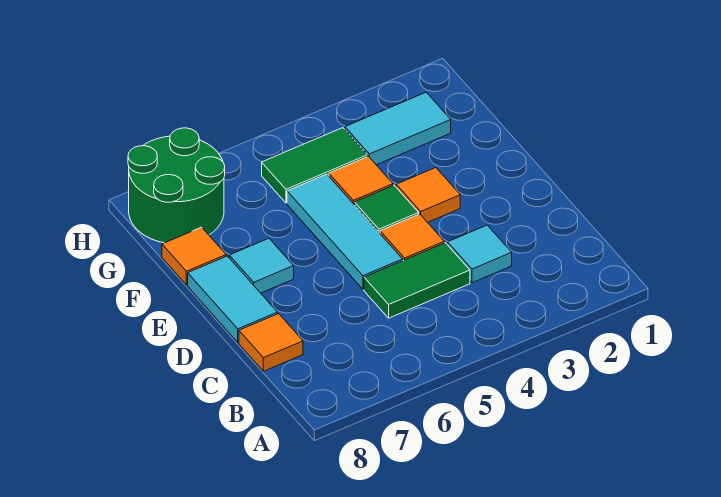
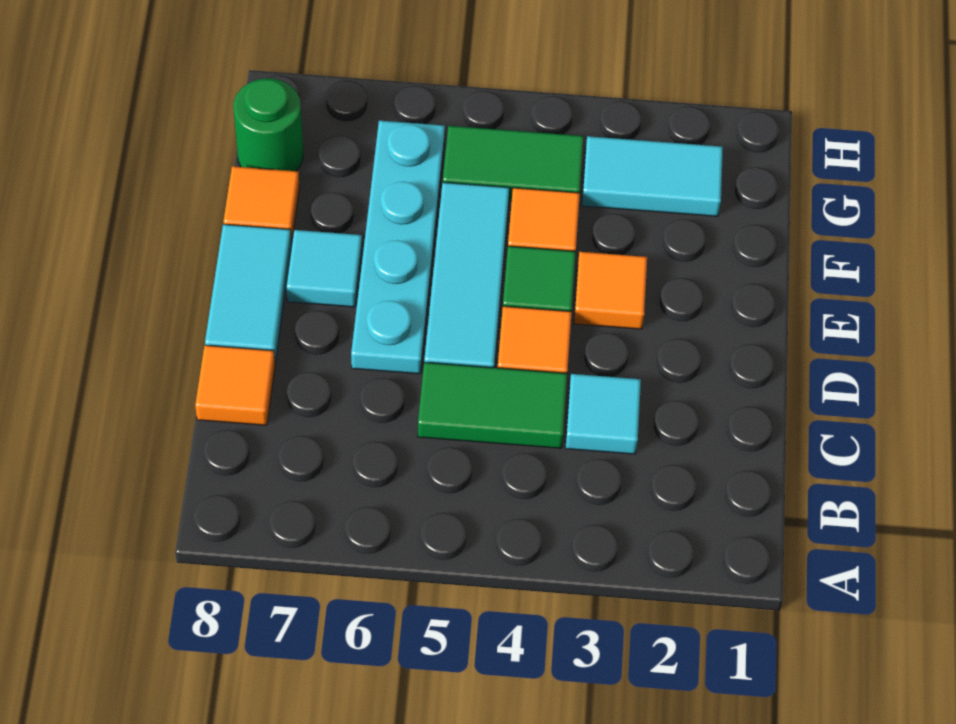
none -> cyan plate D6:G6 level 1
green round brick G7:H8 level 1 -> green round brick G8 level 1

